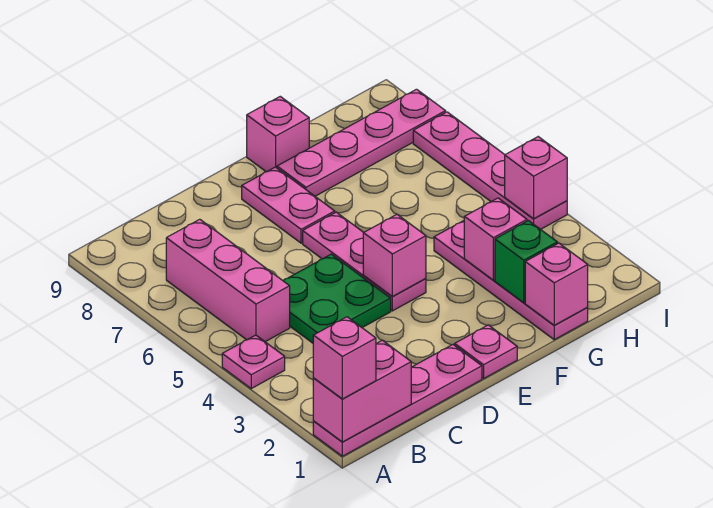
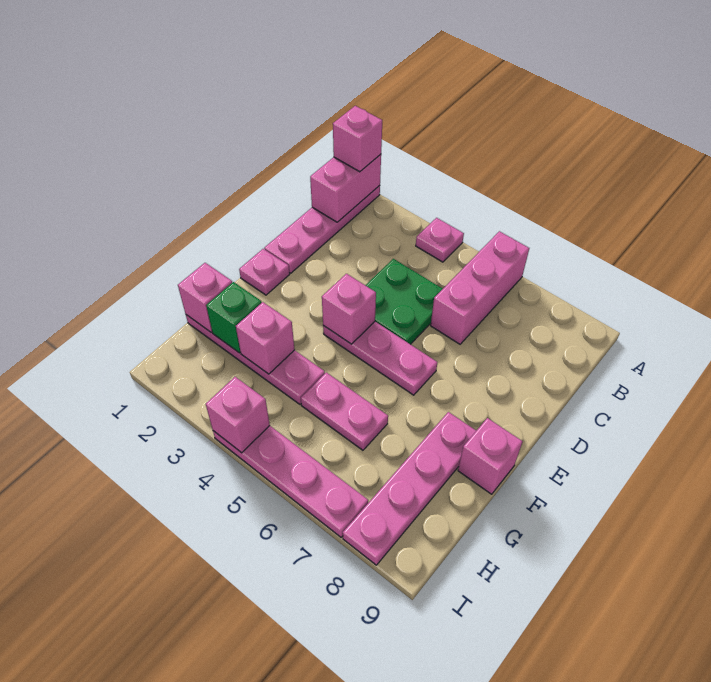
pink brick B5:B7 level 1 -> pink brick A6:C6 level 1
pink plate E7:E8 level 1 -> pink plate G5:G6 level 1

